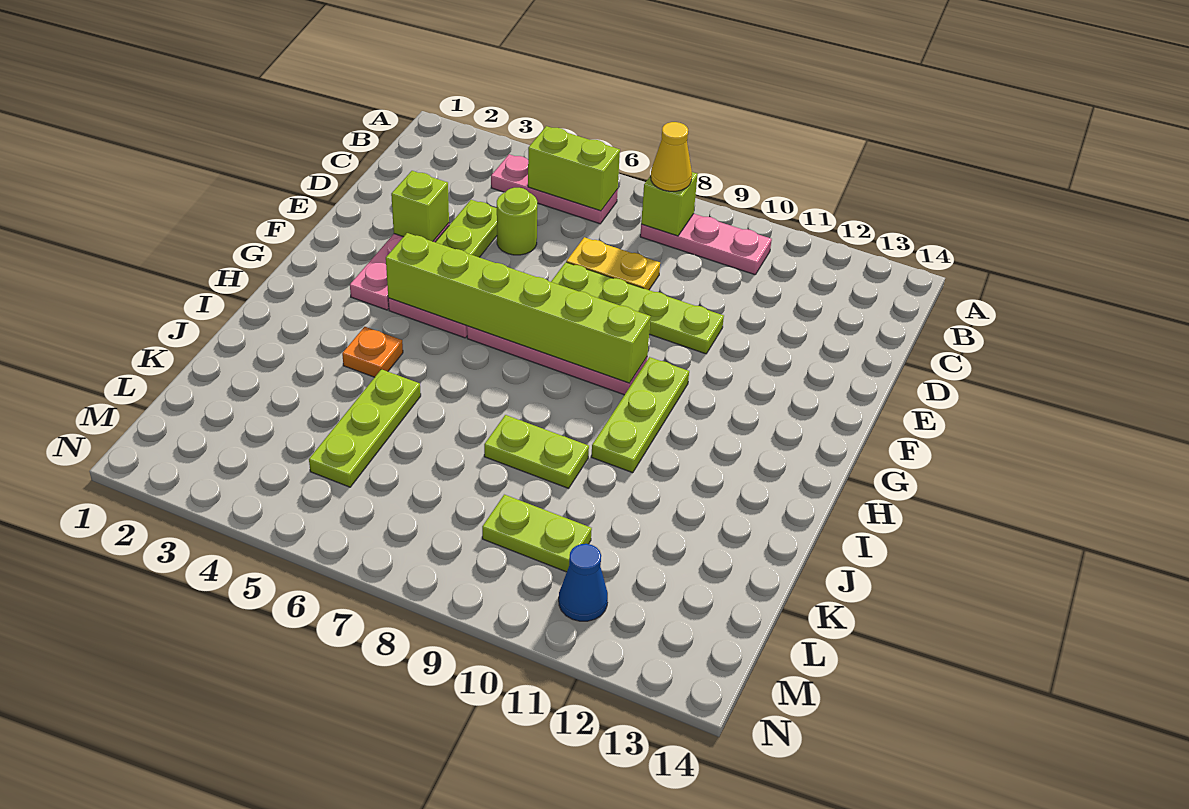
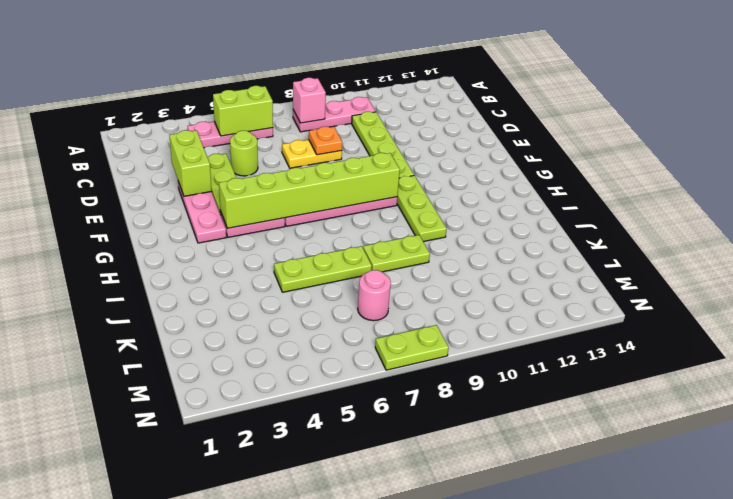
lime brick B8 level 2 -> pink brick B8 level 2
yellow cone B8 level 3 -> none
lime brick E3 level 2 -> lime brick D3:E3 level 2
lime plate E7:E10 level 1 -> lime plate C10:F10 level 1
orange plate I4 level 1 -> orange plate D8 level 2
lime plate J5:L5 level 1 -> lime plate J5:J7 level 1
none -> pink round brick L7 level 1
lime plate L9:L10 level 1 -> lime plate N7:N8 level 1
blue cone M11 level 1 -> none

